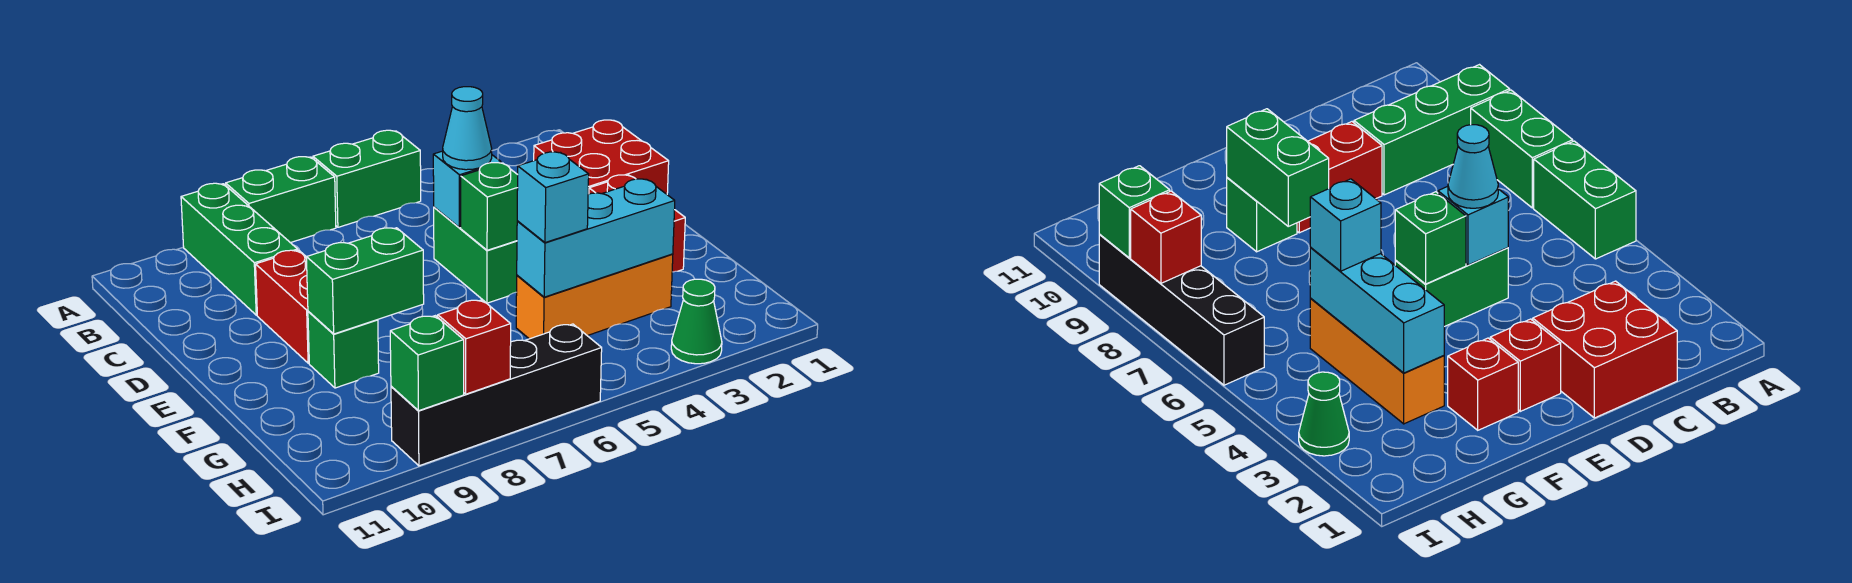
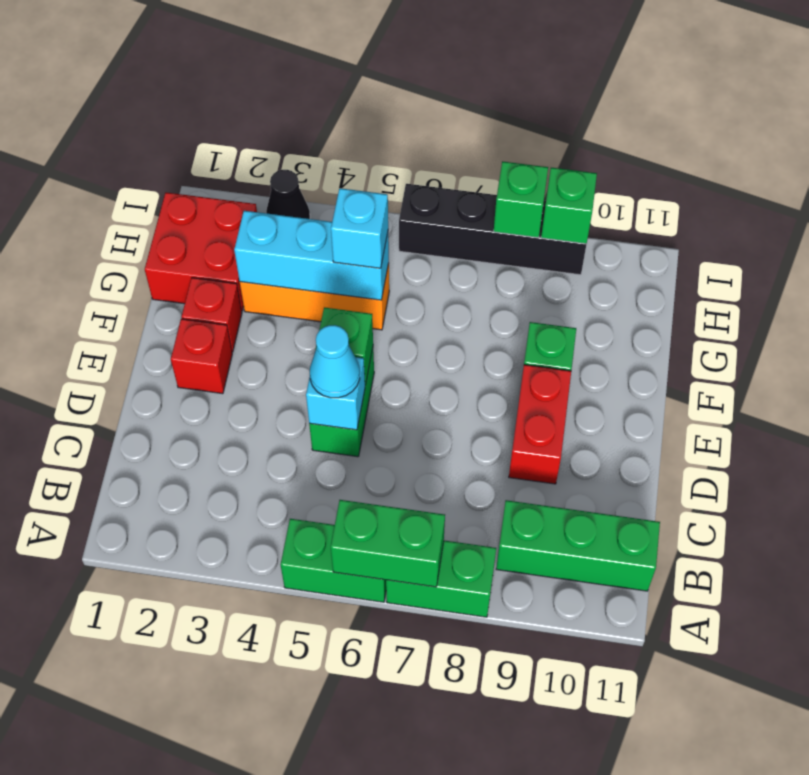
green brick A9:C9 level 1 -> green brick B9:B11 level 1
red brick C1:D2 level 1 -> red brick G1:H2 level 1
green brick F8:F9 level 2 -> green brick A6:A7 level 2
green cone I3 level 1 -> black cone I3 level 1
red brick I8 level 2 -> green brick I8 level 2

